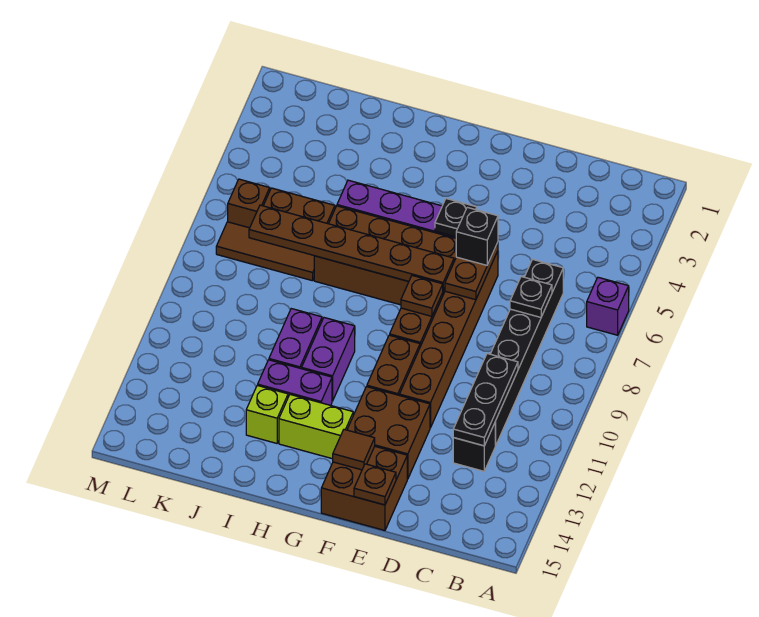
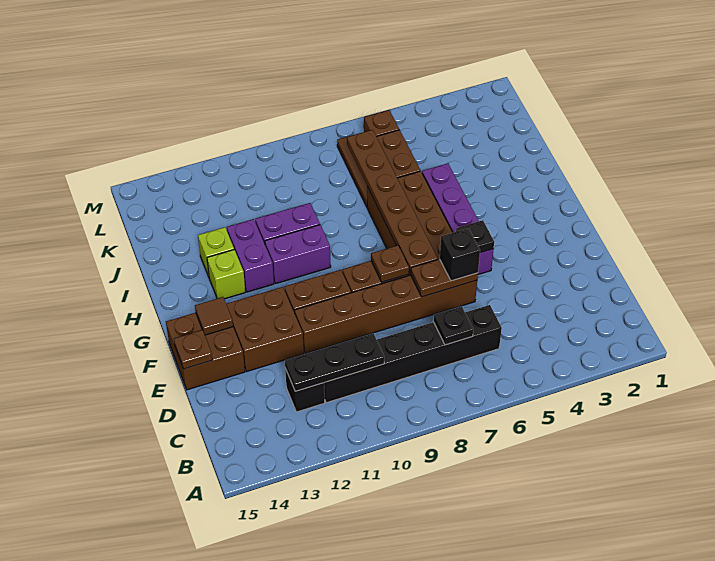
purple brick A6 level 1 -> none
lime brick G13:H13 level 1 -> lime brick H13 level 1

